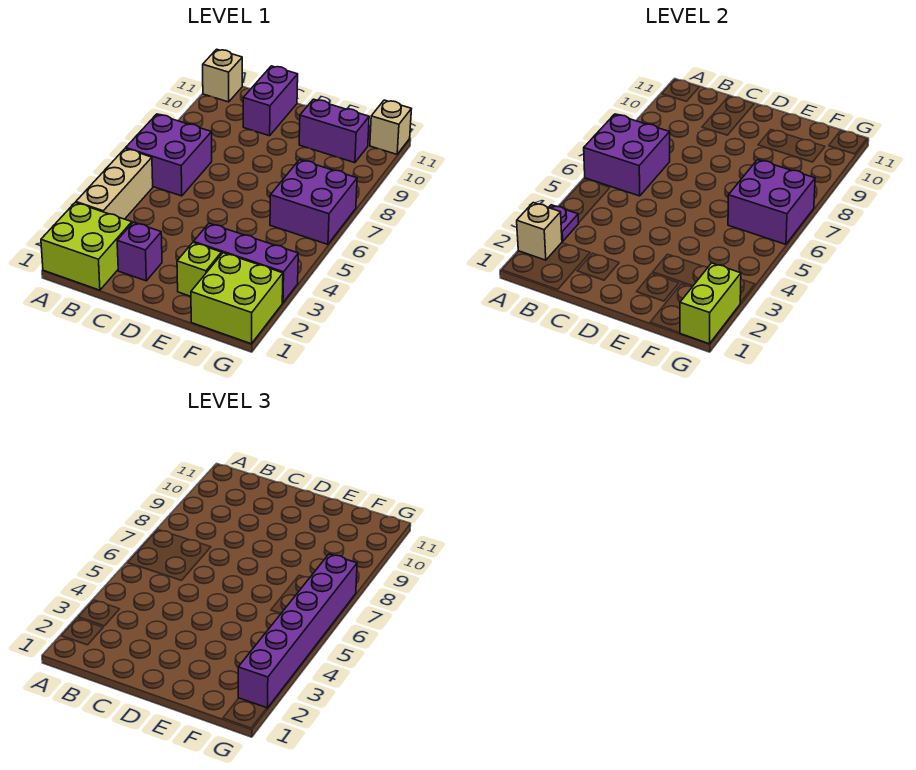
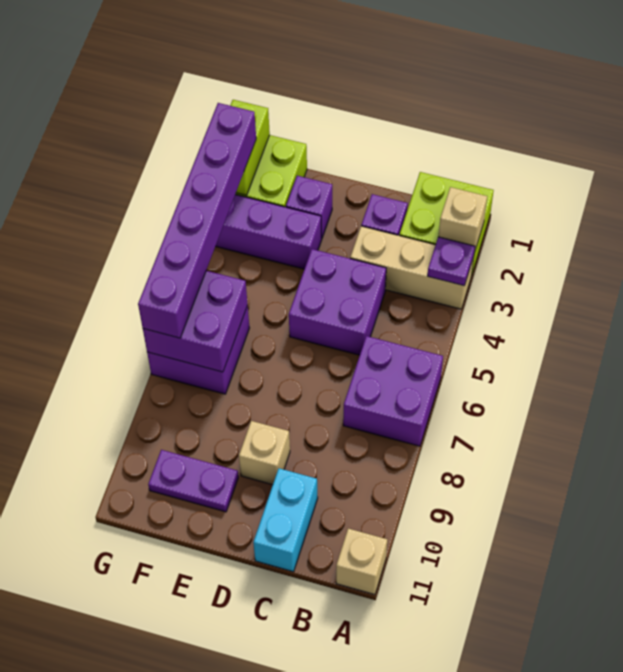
tan brick A3:A5 level 1 -> tan brick A3:C3 level 1
purple brick A6:B7 level 2 -> purple brick C4:D5 level 1
purple brick C10:C11 level 1 -> cyan brick C10:C11 level 1
lime brick E2 level 1 -> purple brick E2 level 1
purple brick E10:F10 level 1 -> purple plate E10:F10 level 1
tan brick G11 level 1 -> tan brick D9 level 1

